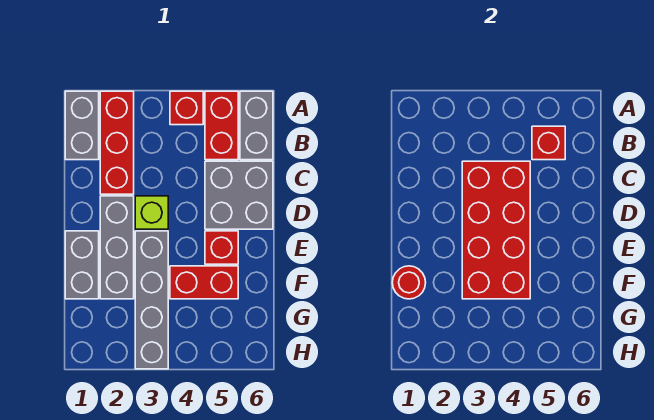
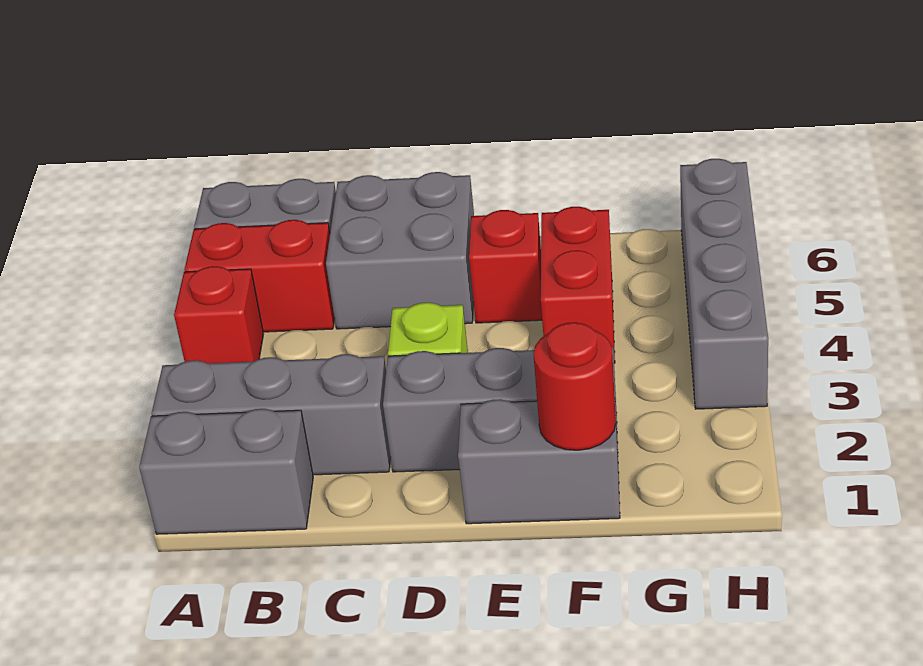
red brick A2:C2 level 1 -> grey brick A2:C2 level 1
red brick B5 level 2 -> none
red brick C3:F4 level 2 -> none
grey brick E3:H3 level 1 -> grey brick H3:H6 level 1

